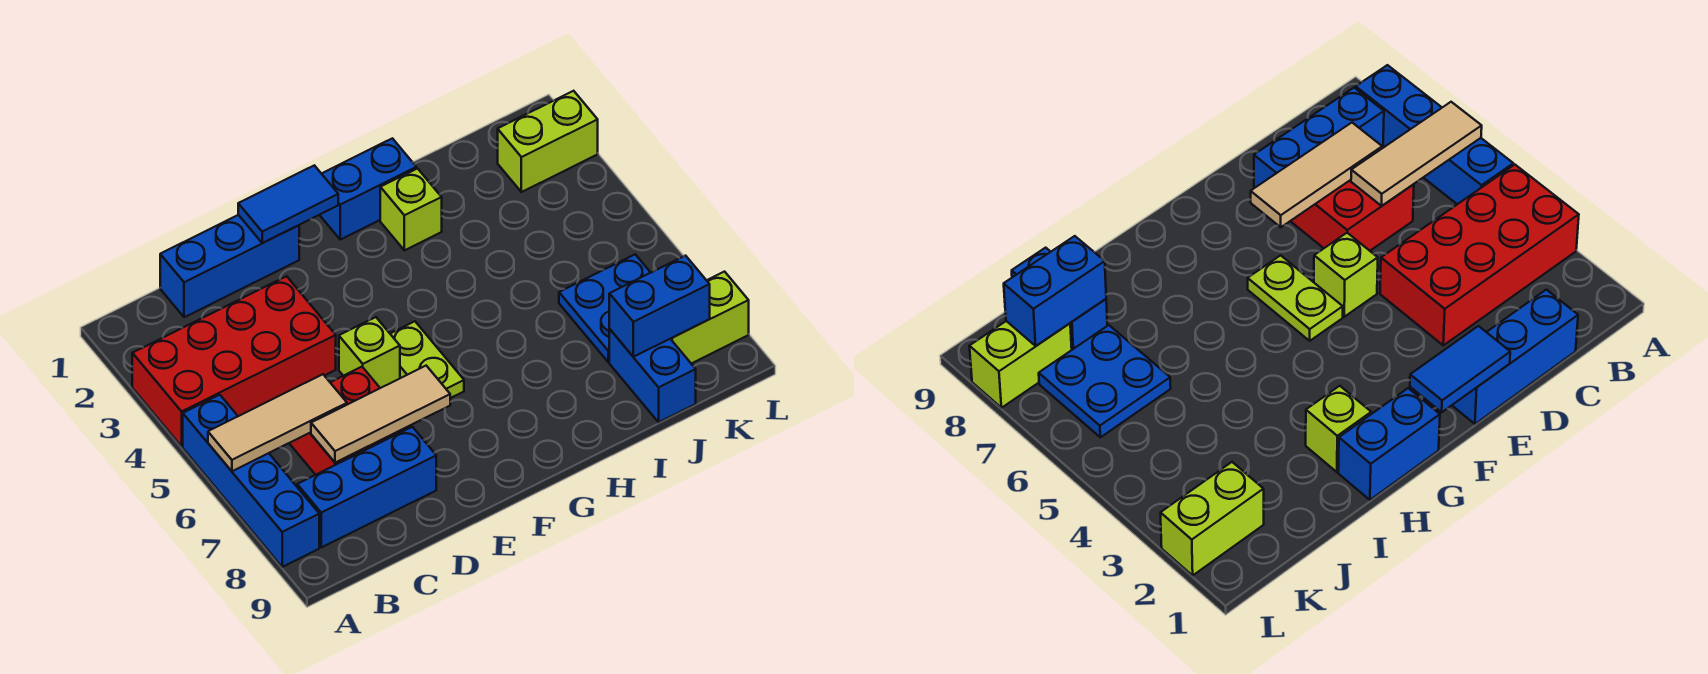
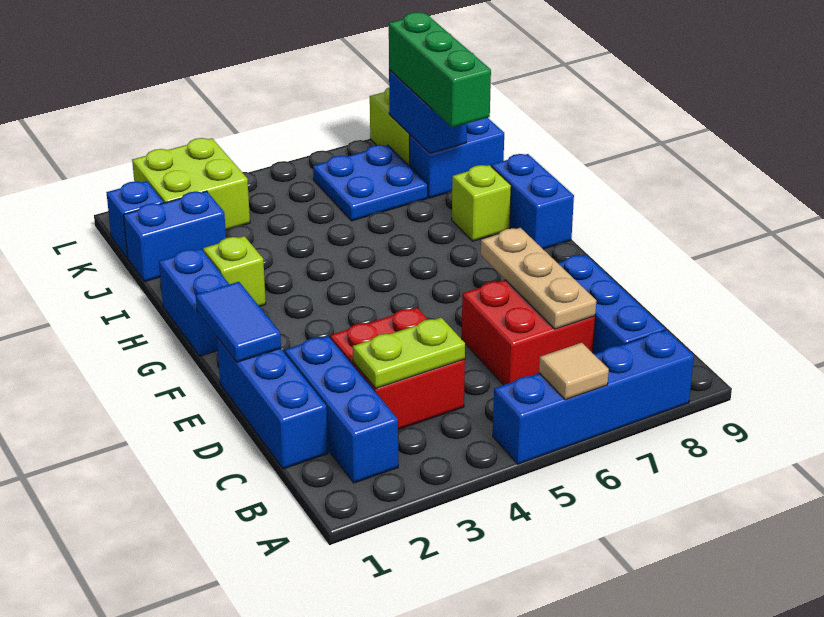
red brick A3:D4 level 1 -> red brick C3:D4 level 1
tan tile A6:C6 level 2 -> tan tile A6 level 2
none -> blue brick B2:D2 level 1
tan tile C7:E7 level 2 -> tan plate C7:E7 level 2
lime brick E5 level 1 -> lime brick H8 level 1
lime plate F5:F6 level 1 -> lime plate C3:C4 level 2
none -> blue brick G9:H9 level 1
none -> green brick I8:K8 level 3
none -> blue brick J1:J2 level 1
none -> blue brick K1 level 1
lime brick K2:L2 level 1 -> lime brick K2:L3 level 1

